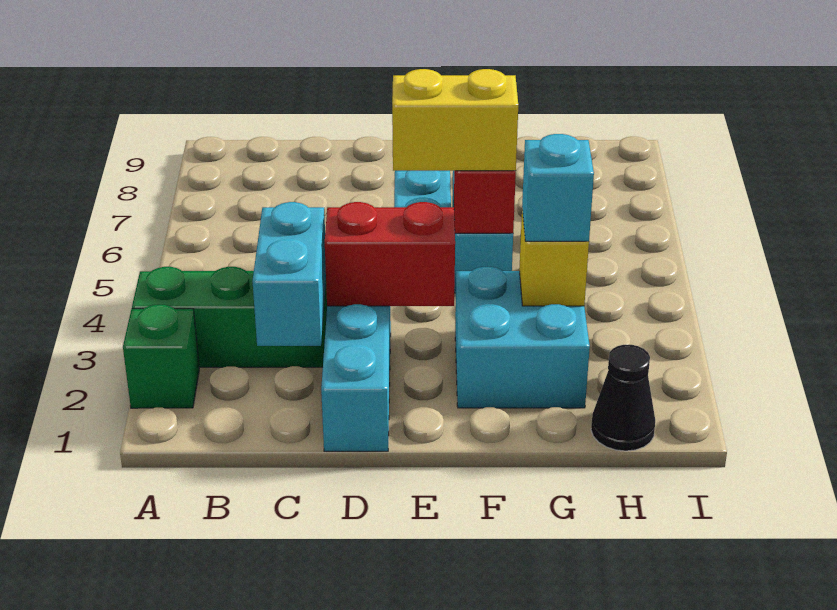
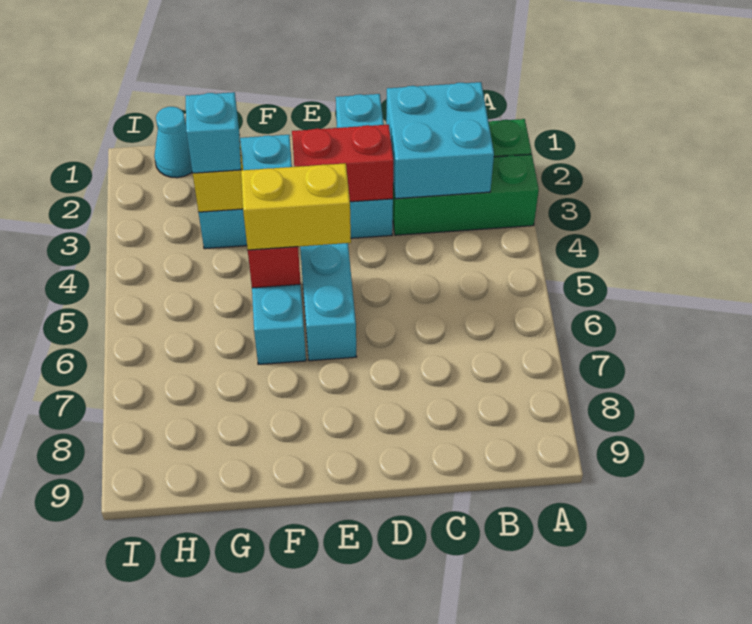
cyan brick C2:C3 level 2 -> cyan brick B2:C3 level 2
black cone H1 level 1 -> cyan cone H1 level 1

